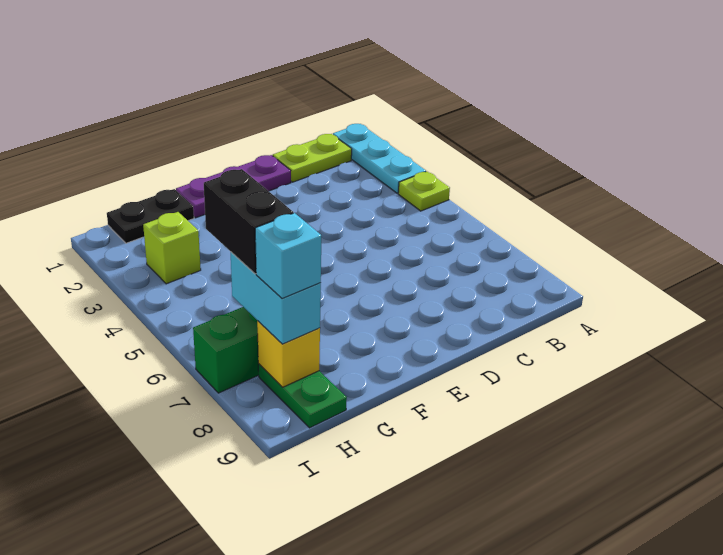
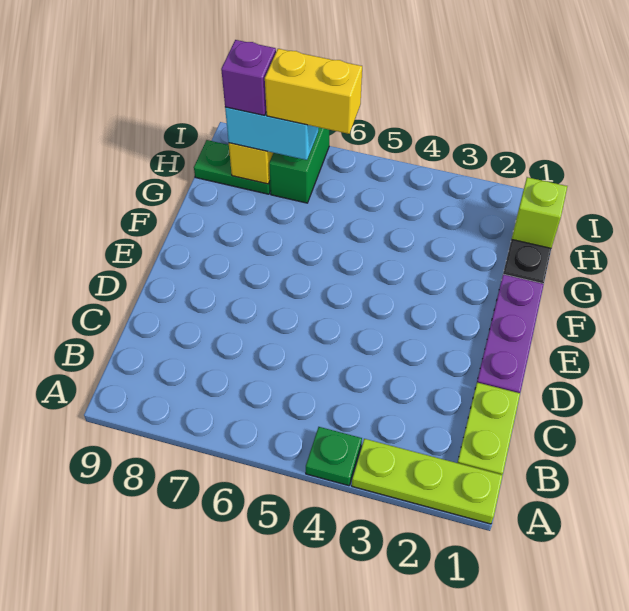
cyan plate A1:A3 level 1 -> lime plate A1:A3 level 1
lime plate A4 level 1 -> green plate A4 level 1
lime brick H3 level 1 -> lime brick H1 level 2
black brick H6:H7 level 4 -> yellow brick H6:H7 level 4
cyan brick H8 level 4 -> purple brick H8 level 4

